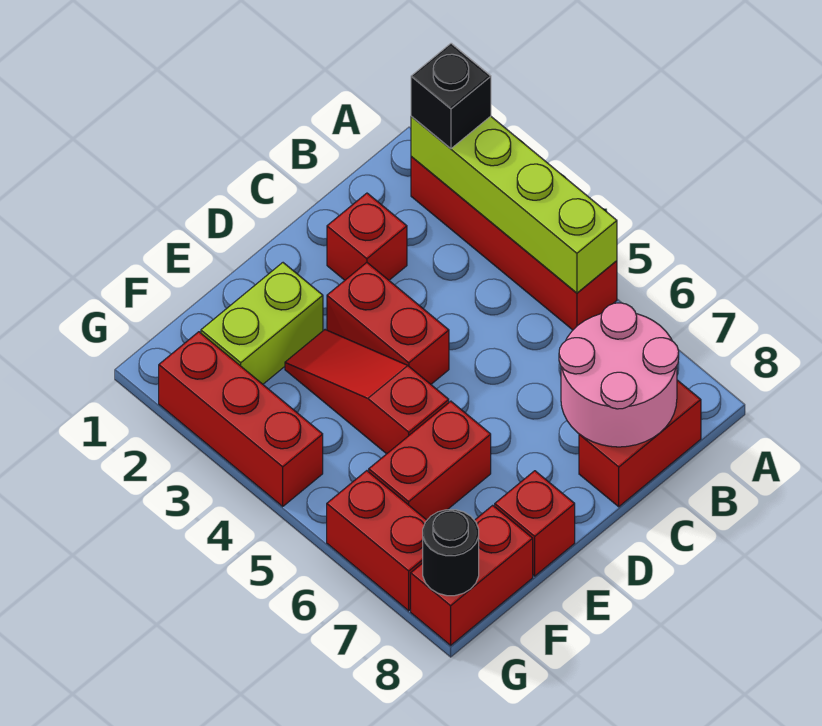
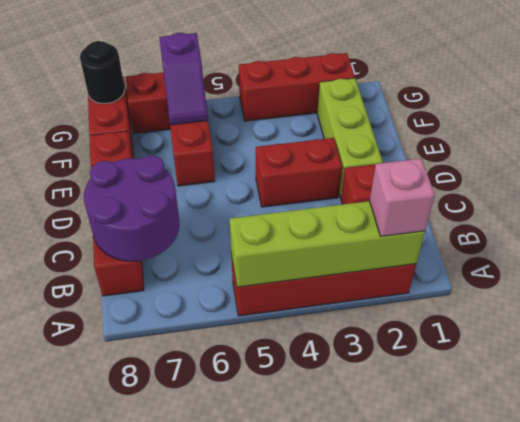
black brick A2 level 3 -> pink brick A2 level 3
pink round brick B7:C8 level 2 -> purple round brick B7:C8 level 2
lime brick E2:F2 level 1 -> lime brick D2:F2 level 1
red slope E3:E5 level 1 top 5 -> none
none -> purple slope F6:G6 level 2 top G

